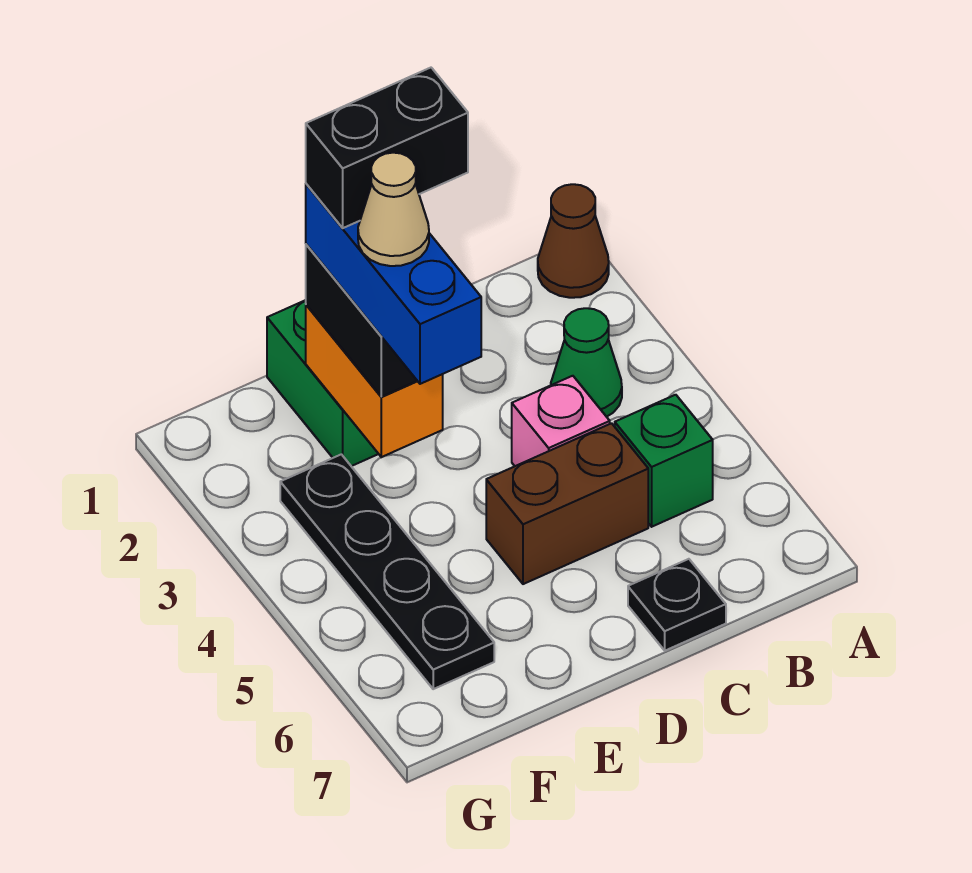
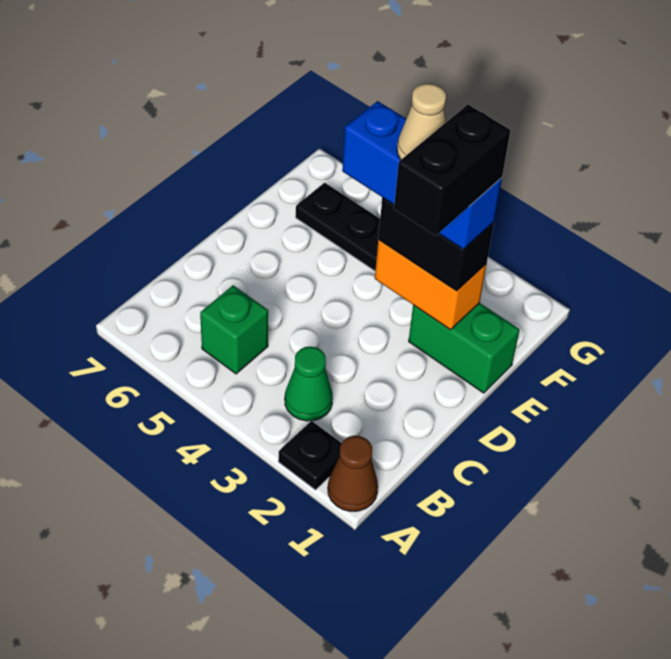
pink brick C4 level 1 -> none
brown brick C5:D5 level 1 -> none
black plate C7 level 1 -> black plate A2 level 1

